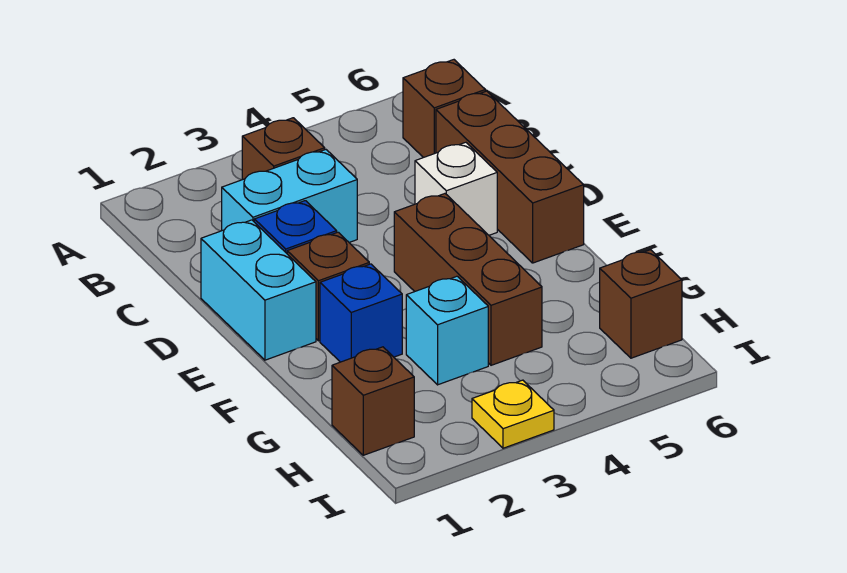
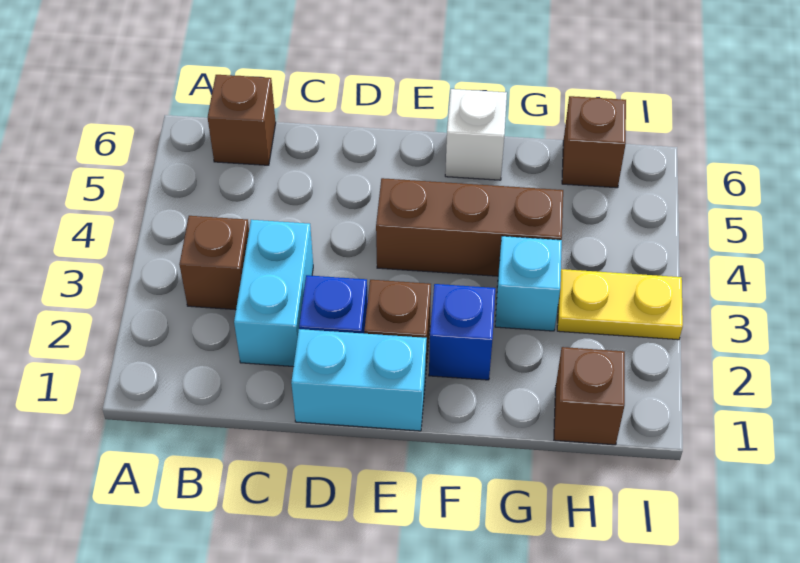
brown brick C6:E6 level 1 -> none
white brick D5 level 1 -> white brick F6 level 1
yellow plate I3 level 1 -> yellow plate H3:I3 level 1

